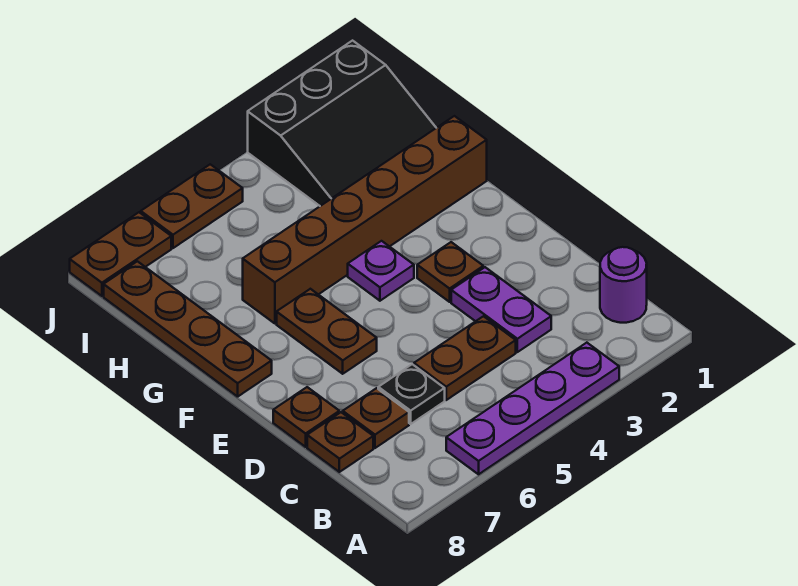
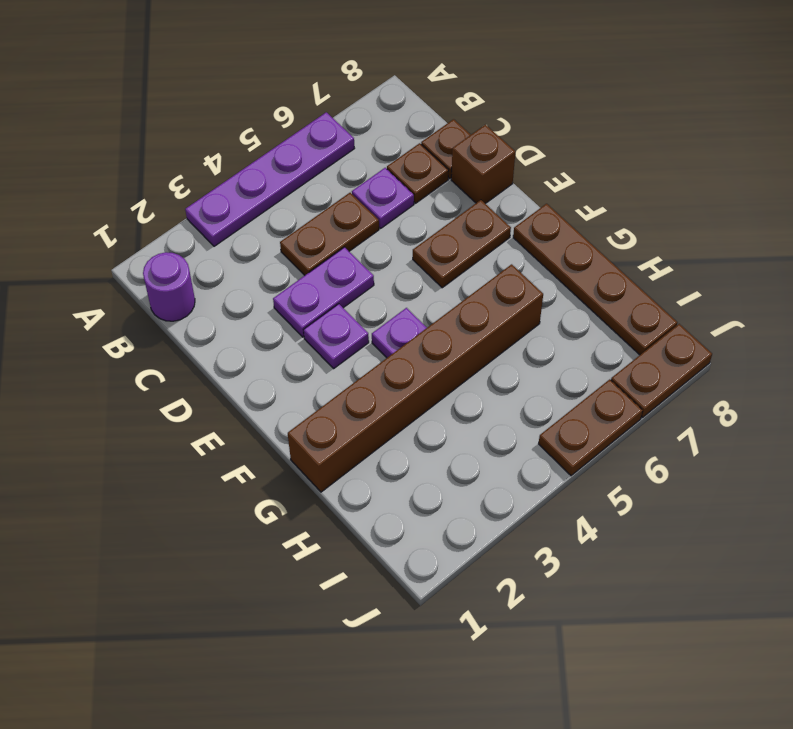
purple plate C3:D3 level 1 -> purple plate D3:D4 level 1
black plate C6 level 1 -> purple plate C6 level 1
brown plate D8 level 1 -> brown brick D8 level 1
brown plate E3 level 1 -> purple plate E3 level 1
brown plate E6:F6 level 1 -> brown plate E6:E7 level 1
black slope H1:J3 level 1 top J -> none

